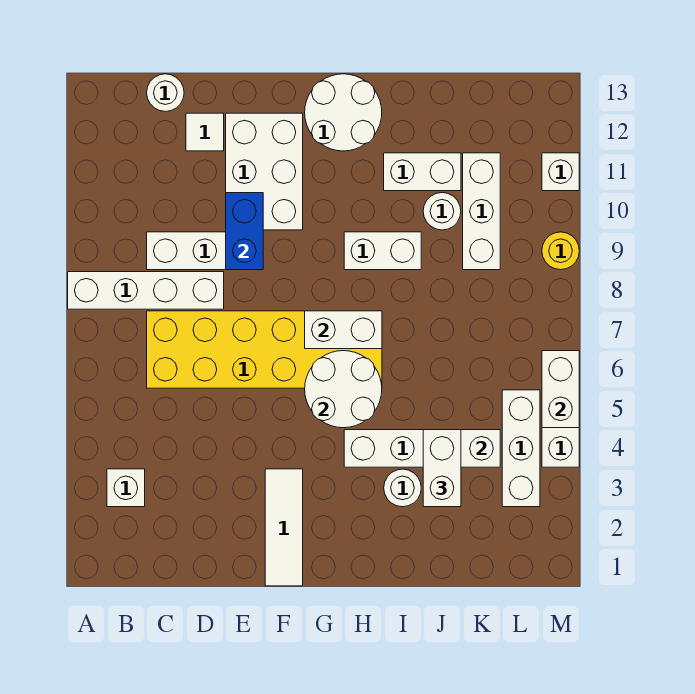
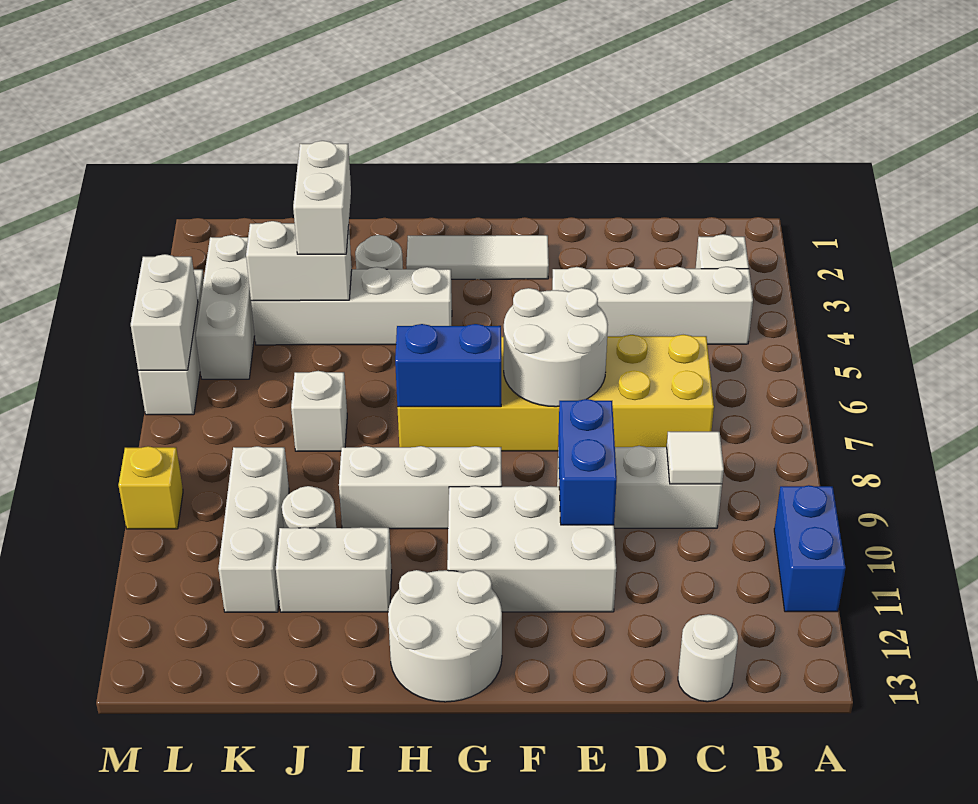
white brick A8:D8 level 1 -> white brick B4:E4 level 1
none -> blue brick A10:A11 level 1
white tile D12 level 1 -> white tile C9 level 2
white brick E10:F12 level 1 -> white brick E10:G11 level 1
white tile F1:F3 level 1 -> white tile F2:H2 level 1
white round brick G5:H6 level 2 -> white round brick E6:F7 level 2
white brick G7:H7 level 2 -> blue brick G7:H7 level 2
white brick H9:I9 level 1 -> white brick G9:I9 level 1
yellow round brick M9 level 1 -> yellow brick M9 level 1
white brick M11 level 1 -> white brick J7 level 1

